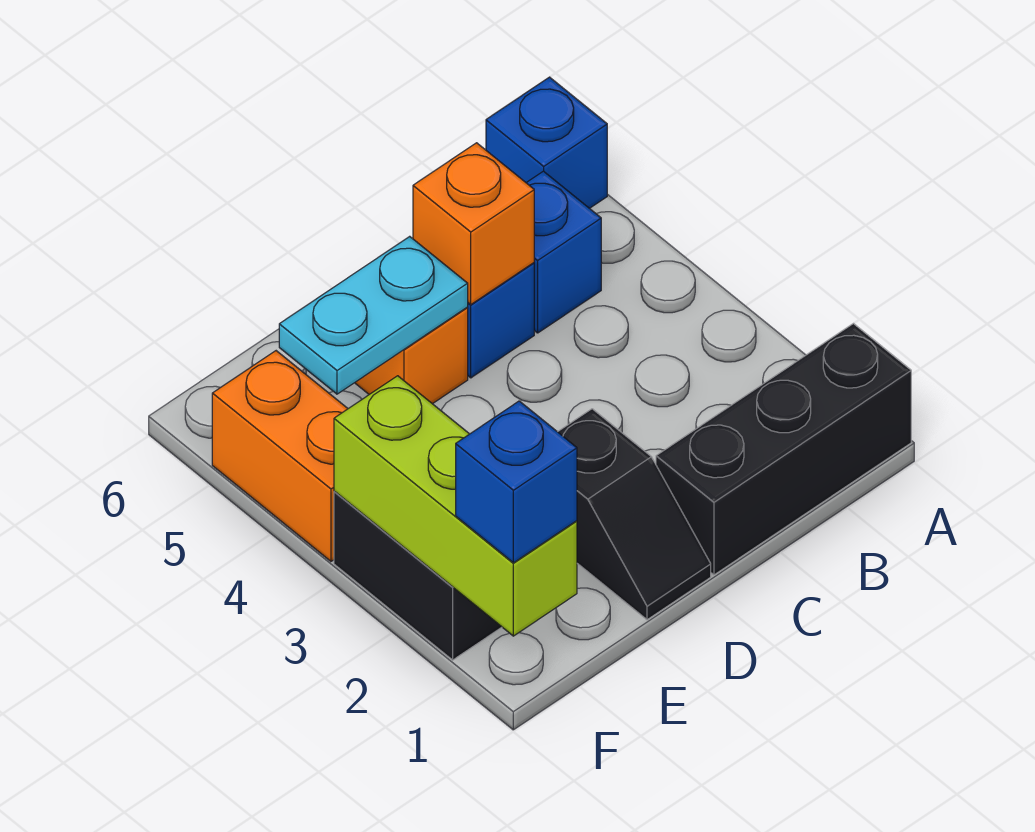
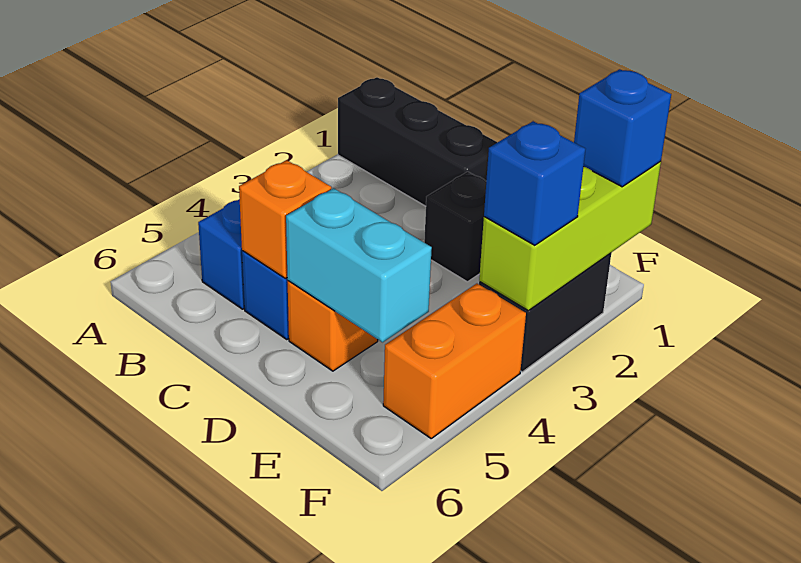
blue brick A6 level 1 -> blue brick F3 level 3
cyan plate D5:E5 level 2 -> cyan brick D5:E5 level 2

